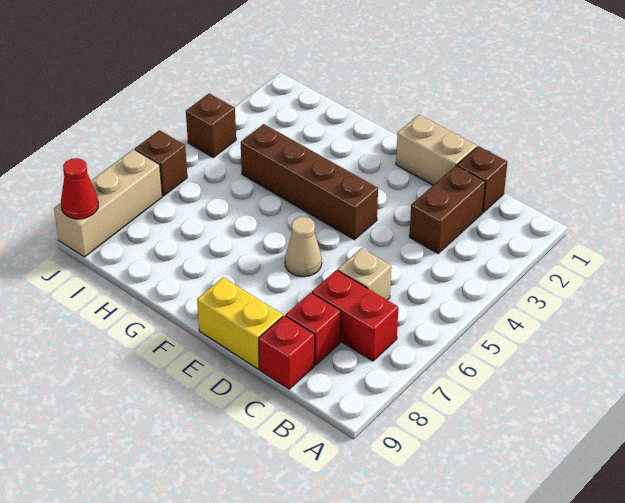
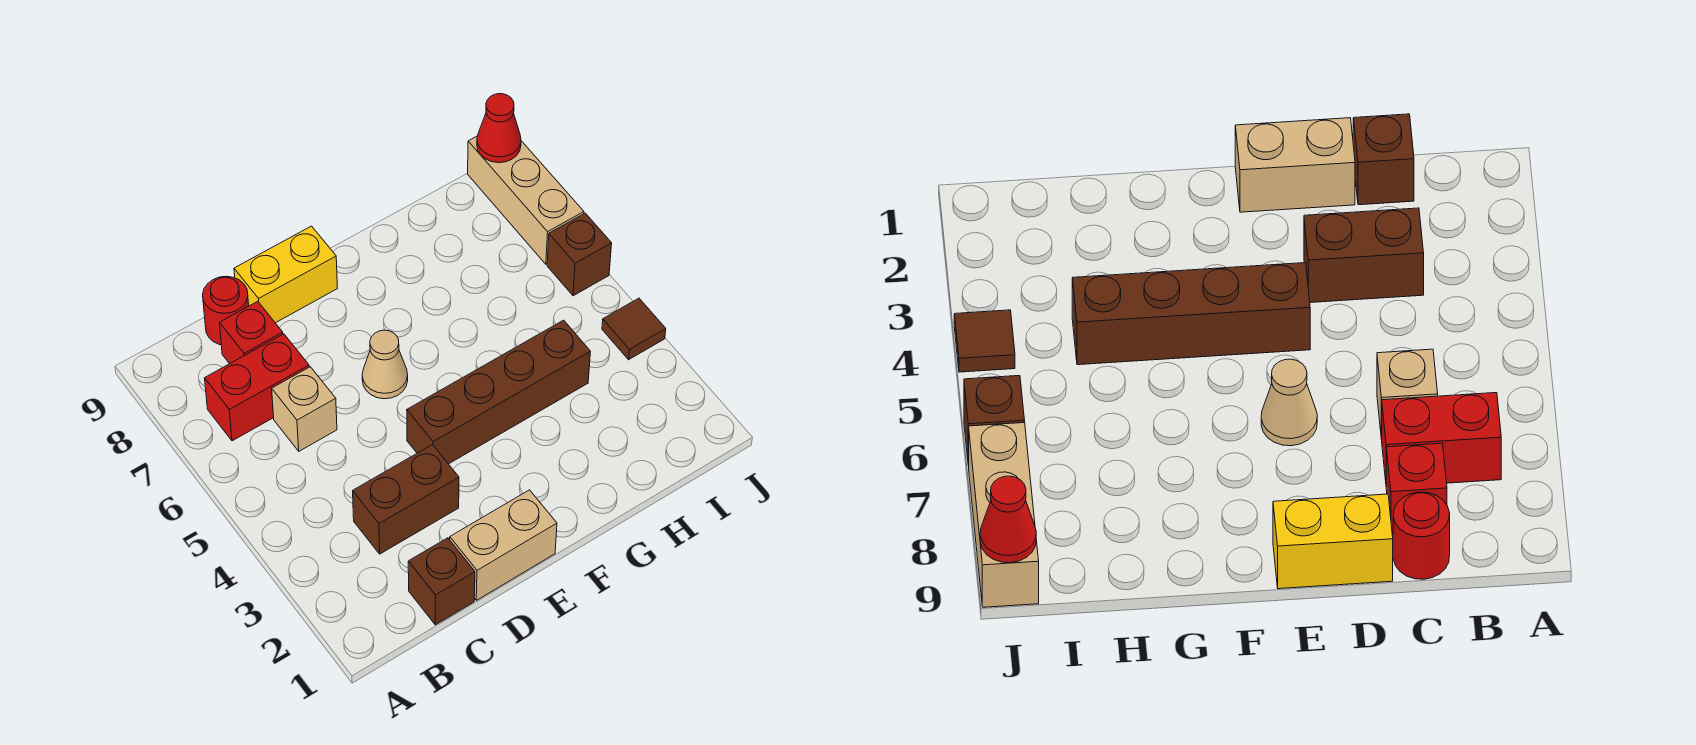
brown brick C2:C3 level 1 -> brown brick C3:D3 level 1
red brick C9 level 1 -> red round brick C9 level 1
brown brick J4 level 1 -> brown tile J4 level 1

